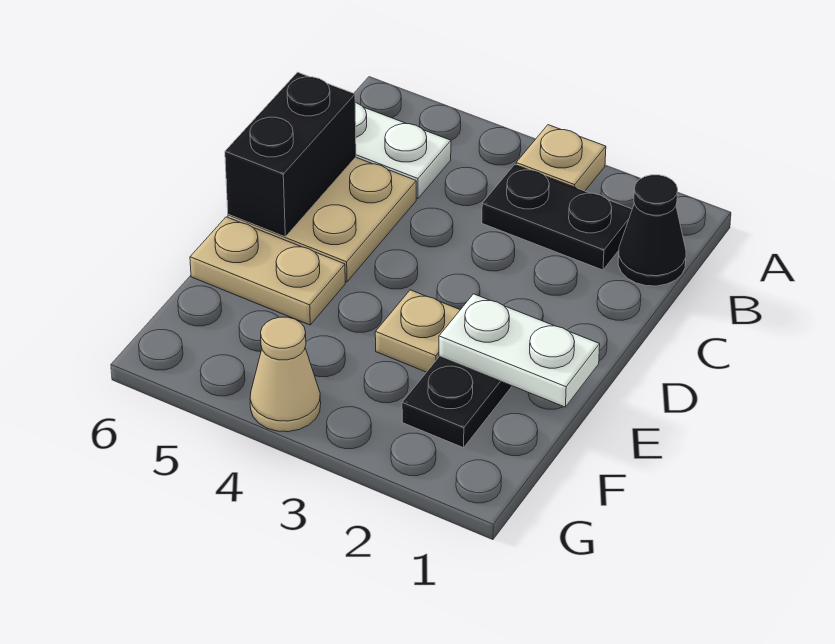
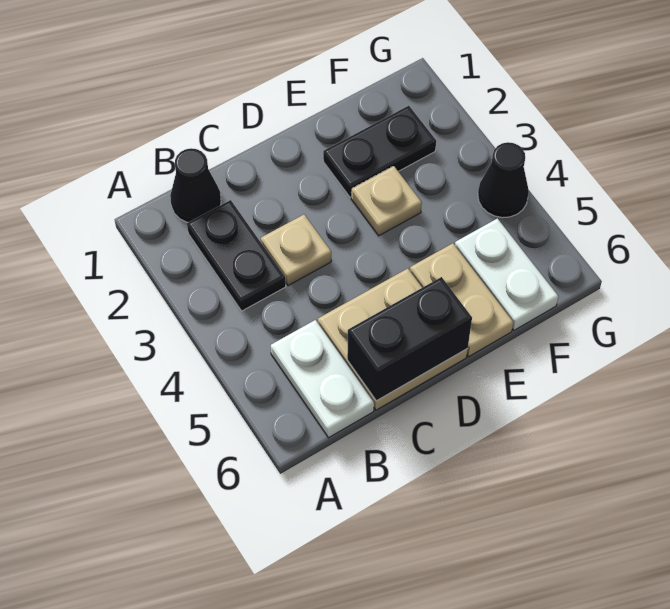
tan plate A3 level 1 -> tan plate C3 level 1
white plate E1:E2 level 2 -> white plate F5:F6 level 1
tan cone G4 level 1 -> black cone G4 level 1

